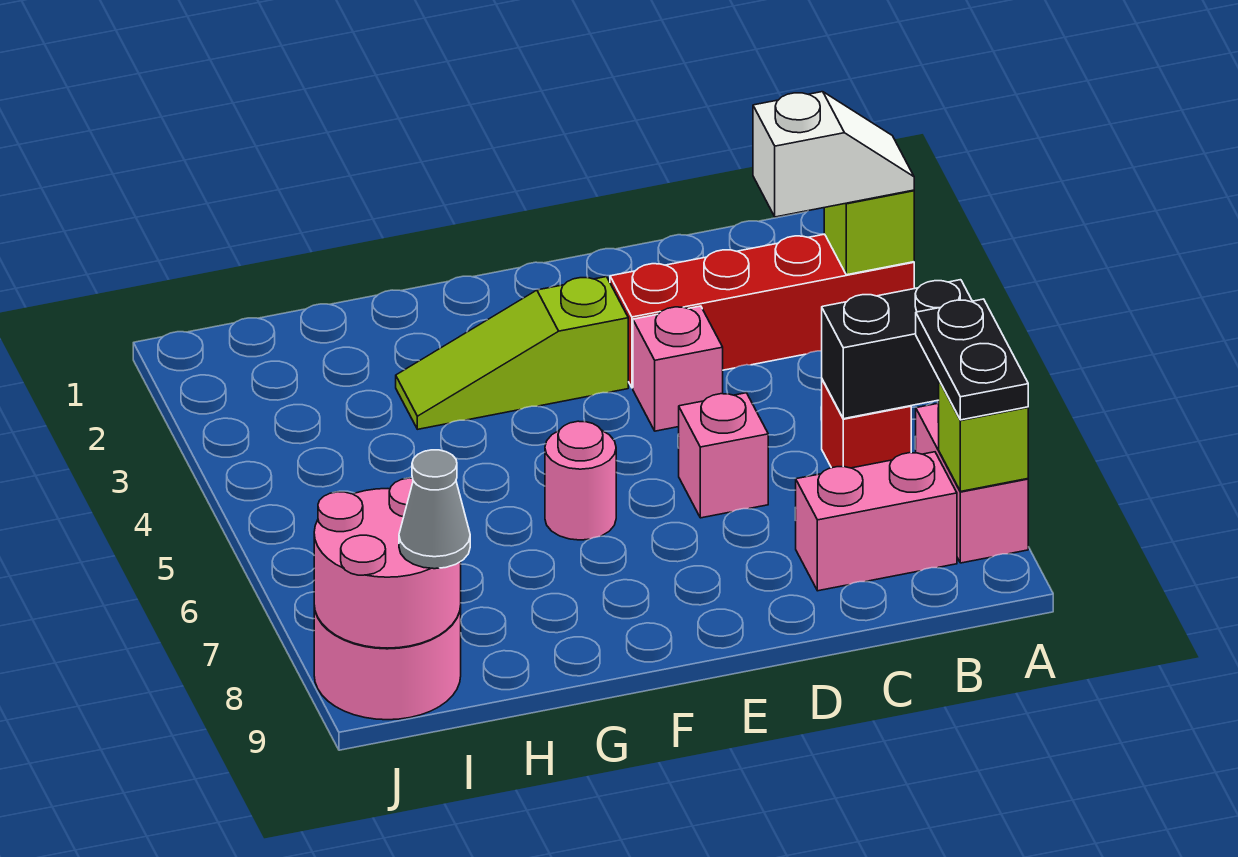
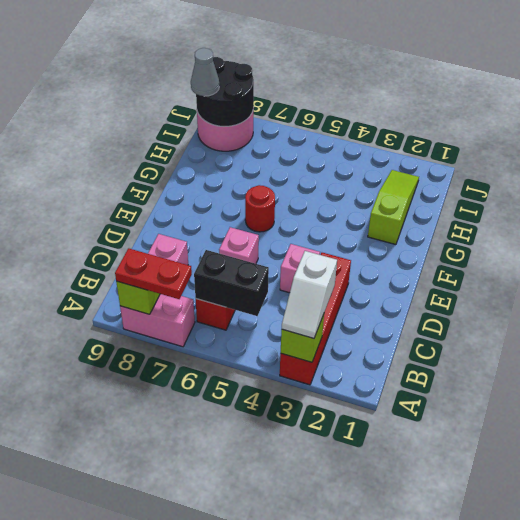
black brick A6:B6 level 2 -> black brick B5:B6 level 2
black plate A7:A8 level 3 -> red plate A7:A8 level 3
lime slope E3:G3 level 1 top E -> lime slope G2:I2 level 1 top G
pink round brick F6 level 1 -> red round brick F6 level 1
pink round brick I8:J9 level 2 -> black round brick I8:J9 level 2

